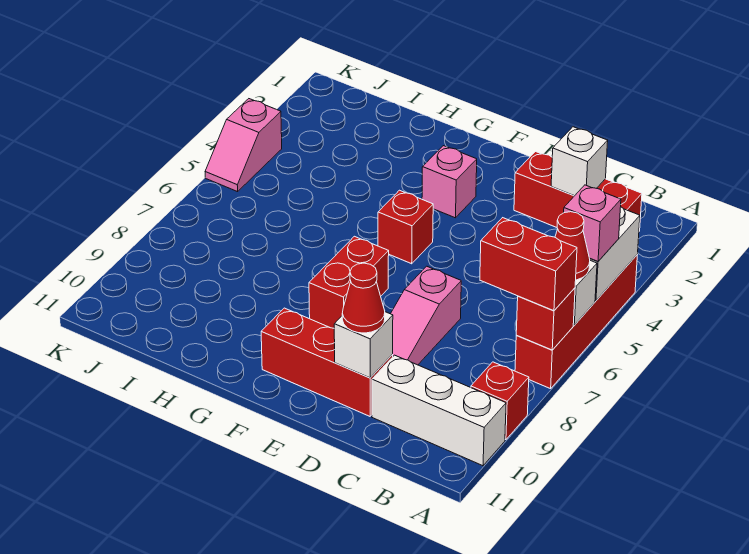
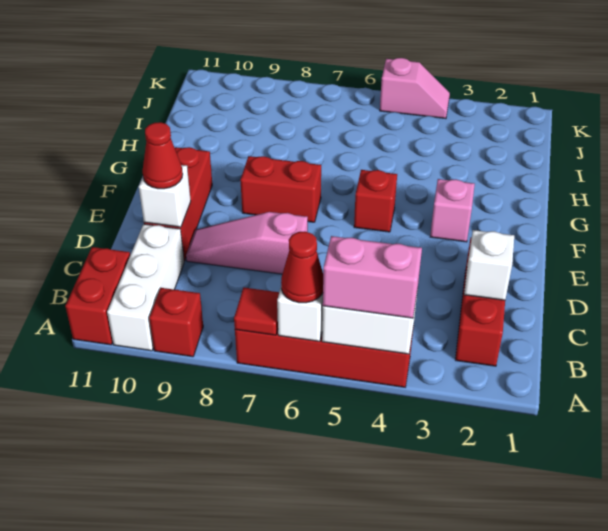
pink brick A5 level 3 -> pink brick A4:A5 level 3
red brick A7 level 2 -> red tile A7 level 2
red brick A7:B7 level 3 -> red brick A11:B11 level 1
pink slope K4:K5 level 1 top 4 -> pink slope K4:K5 level 1 top 5

